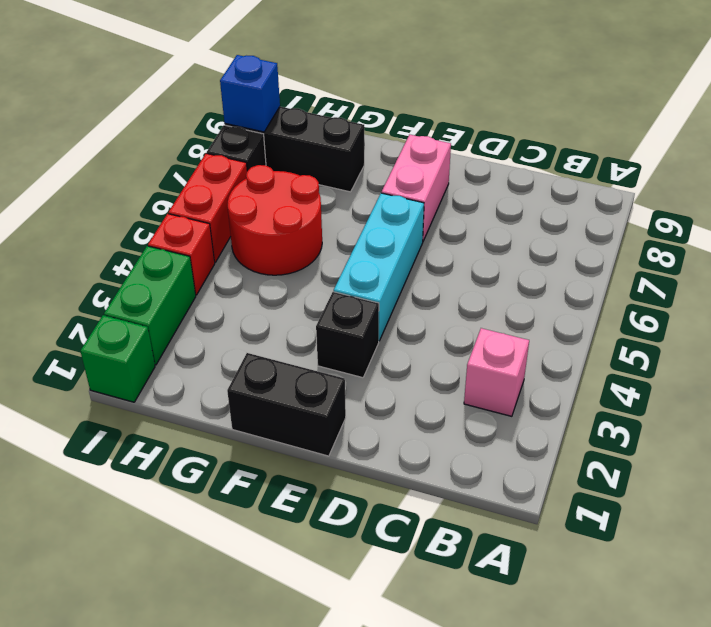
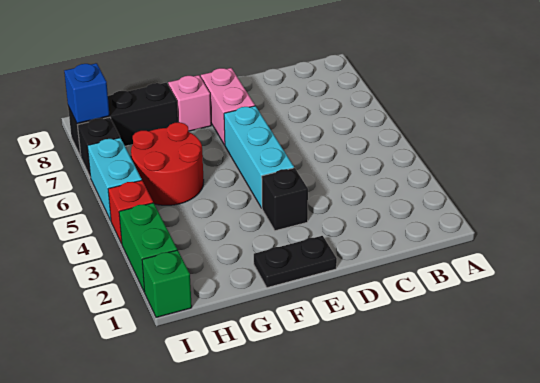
pink brick B3 level 1 -> pink brick F8 level 1
black brick E1:F1 level 1 -> black plate E1:F1 level 1
red brick I5:I6 level 1 -> cyan brick I5:I6 level 1

